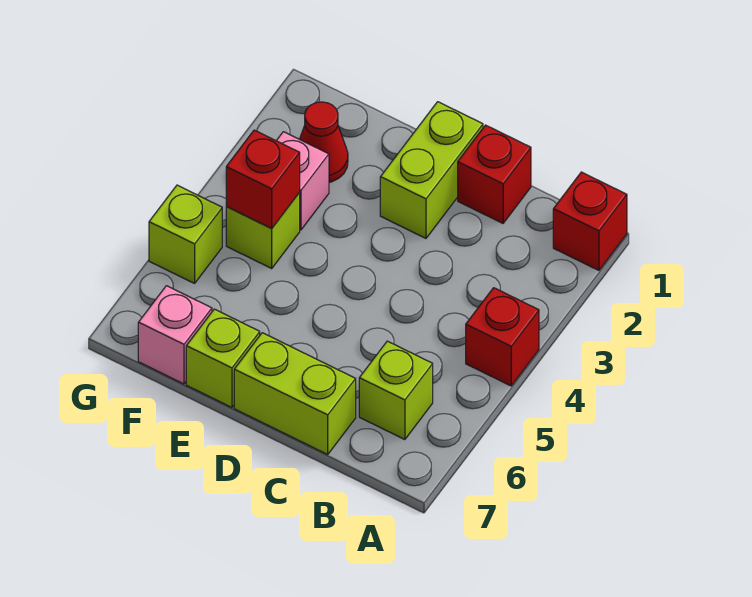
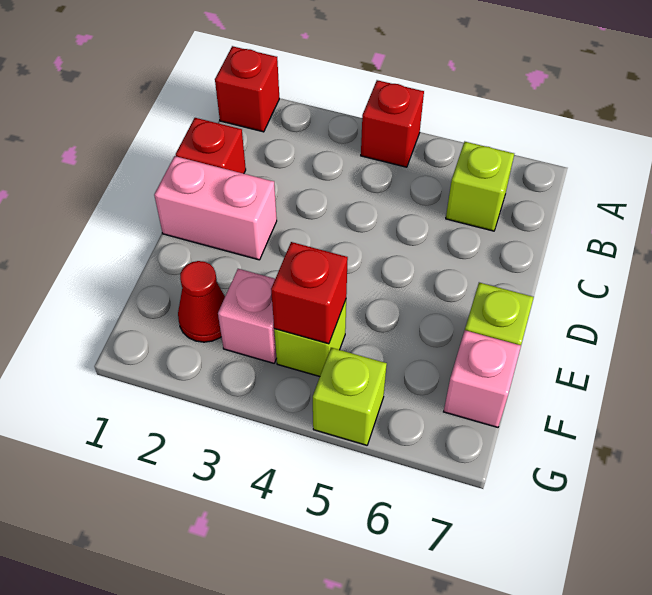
lime brick C7:D7 level 1 -> none
lime brick D1:D2 level 1 -> pink brick D1:D2 level 1

